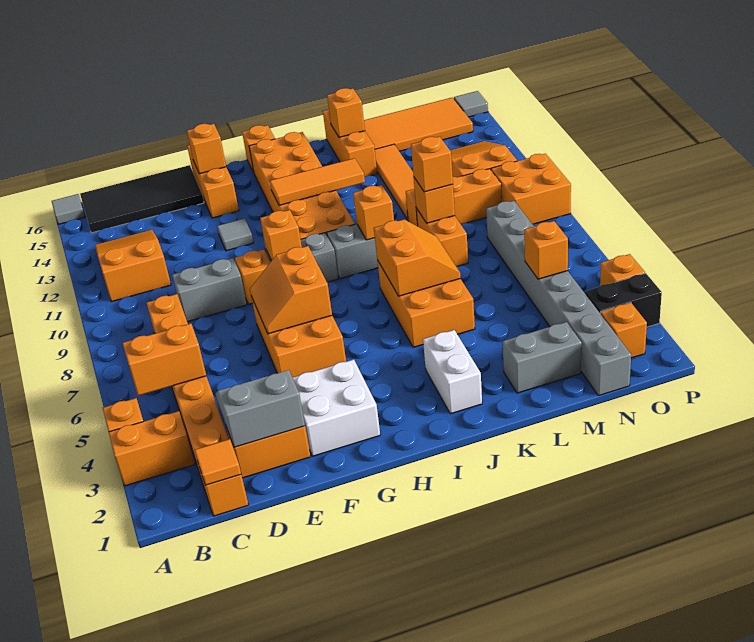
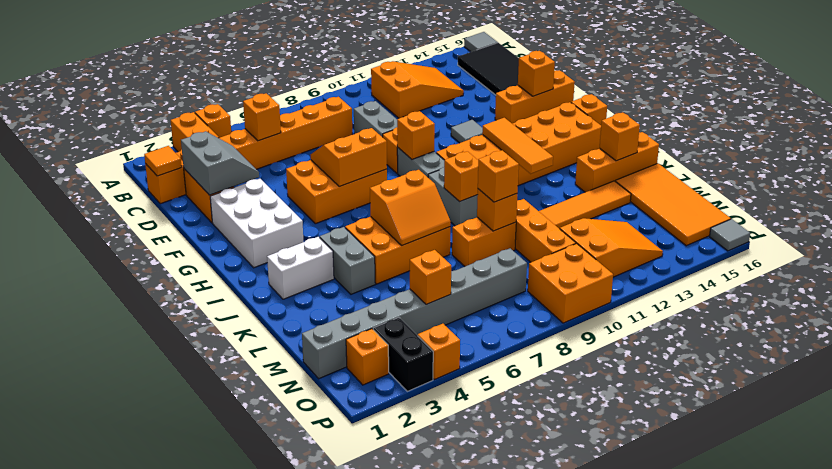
orange brick B5:C5 level 2 -> orange brick C5 level 2
white brick F2:G3 level 1 -> white brick F2:H3 level 1
grey brick L2:M2 level 1 -> grey brick J4:K4 level 1

